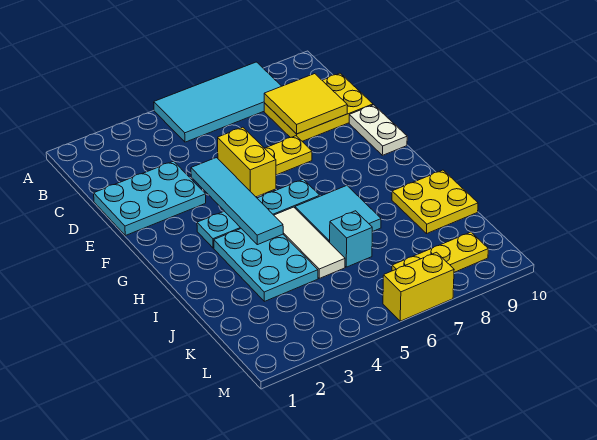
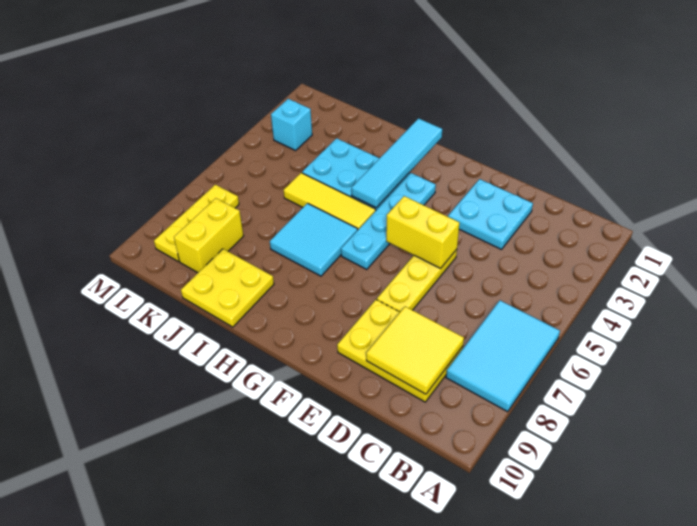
cyan tile A5:B8 level 1 -> cyan tile A6:B8 level 1
yellow plate C8:D10 level 1 -> yellow plate C8:E9 level 1
cyan plate D1:E3 level 1 -> cyan plate D2:E3 level 1
cyan tile E4:H4 level 2 -> cyan tile H1:H4 level 2
white plate E10:F10 level 1 -> none
white tile H5:J5 level 1 -> yellow tile H5:J5 level 1
cyan brick J6 level 1 -> cyan brick L3 level 1
yellow brick M6:M7 level 1 -> yellow brick K8:K9 level 1

